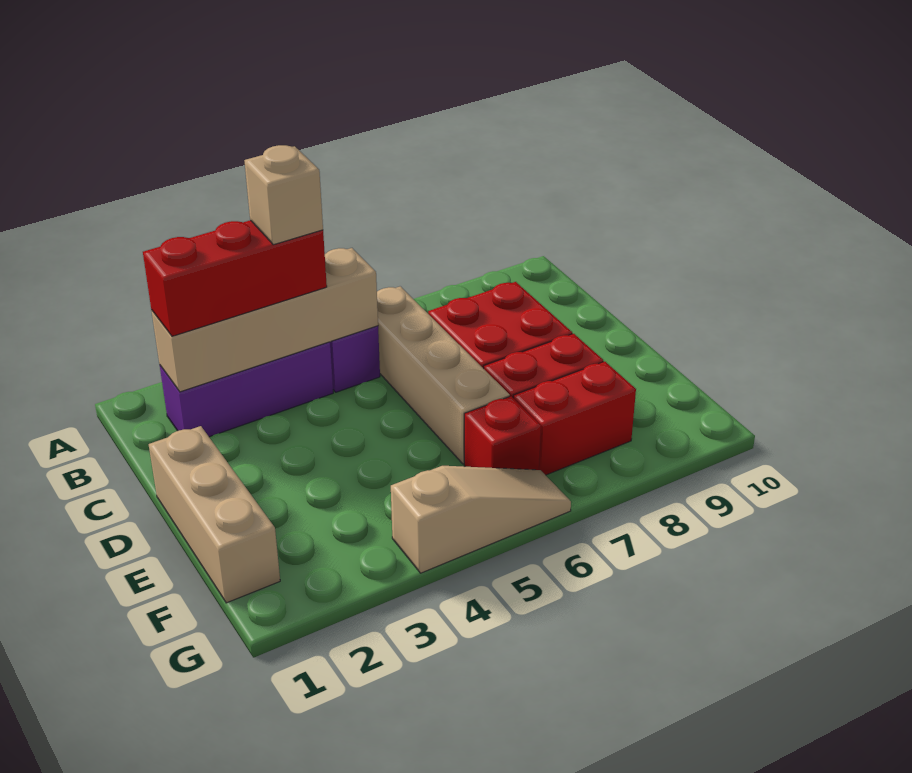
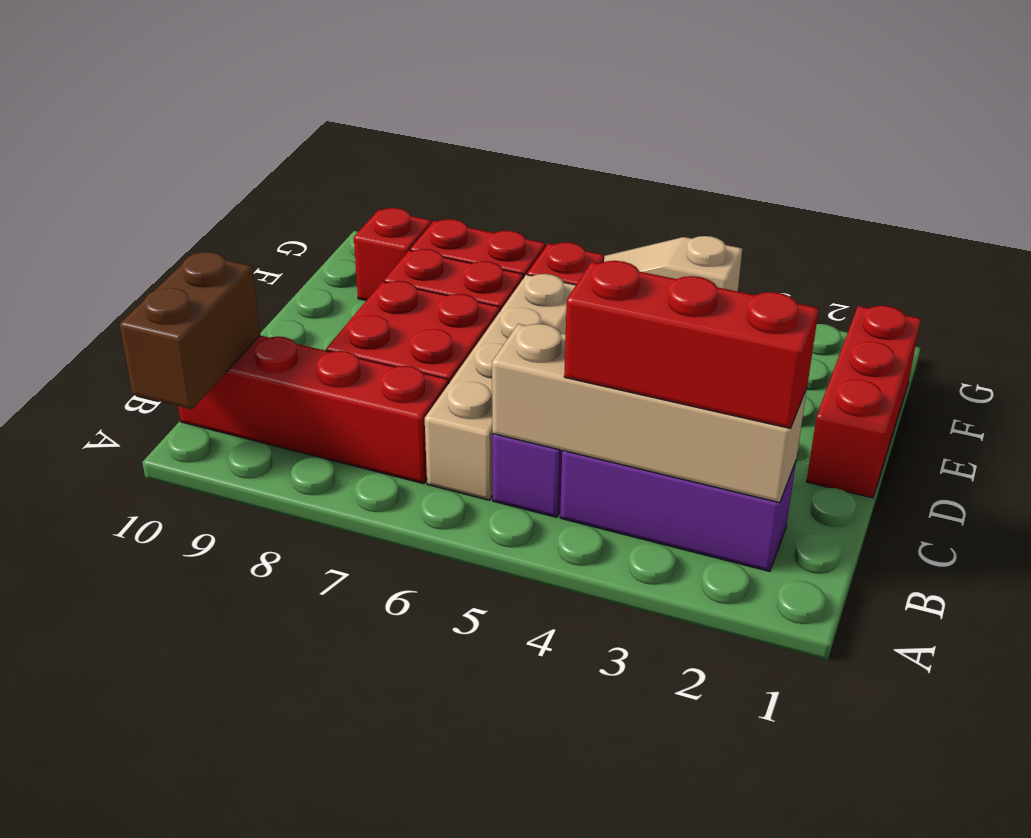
none -> brown brick A10:B10 level 2
tan brick B4 level 4 -> none
none -> red brick B7:B10 level 1
tan brick D1:F1 level 1 -> red brick D1:F1 level 1
none -> red brick F9 level 1

